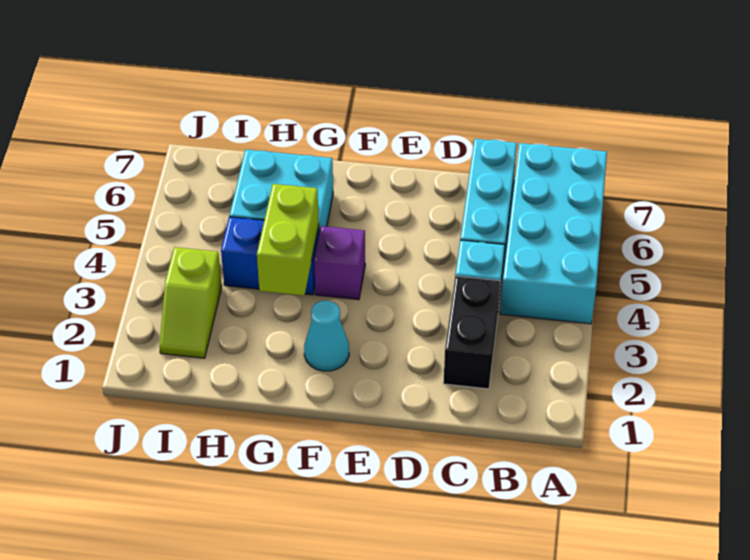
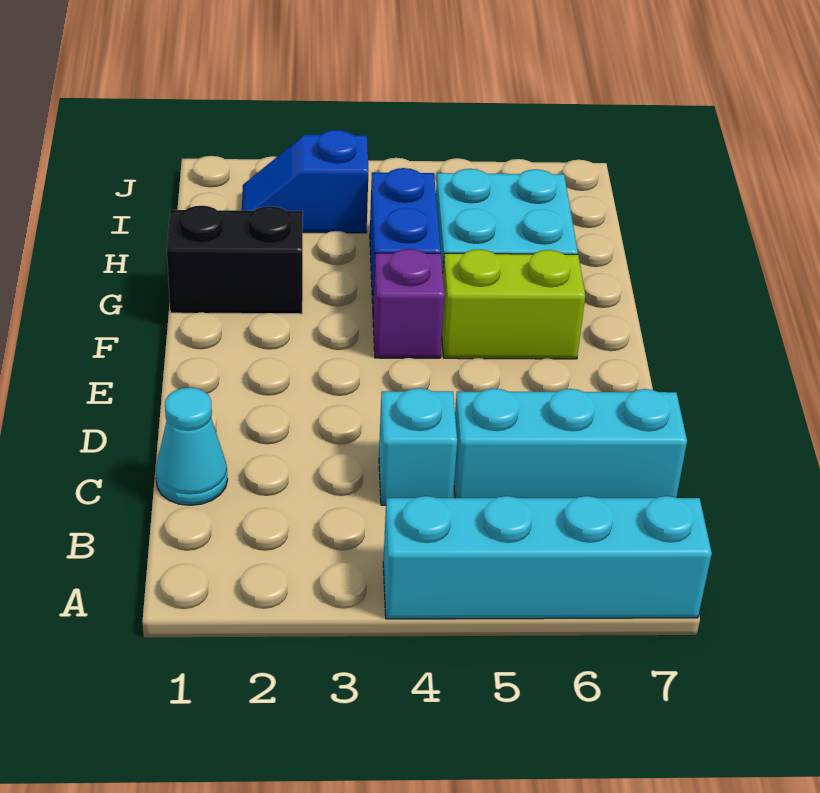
cyan brick A4:B7 level 1 -> cyan brick A4:A7 level 1
black brick C2:C3 level 1 -> black brick G1:G2 level 1
cyan cone F2 level 1 -> cyan cone C1 level 1
lime brick G3:G4 level 2 -> lime brick F5:F6 level 1
lime slope I2:I3 level 1 top 3 -> blue slope I2:I3 level 1 top 3

